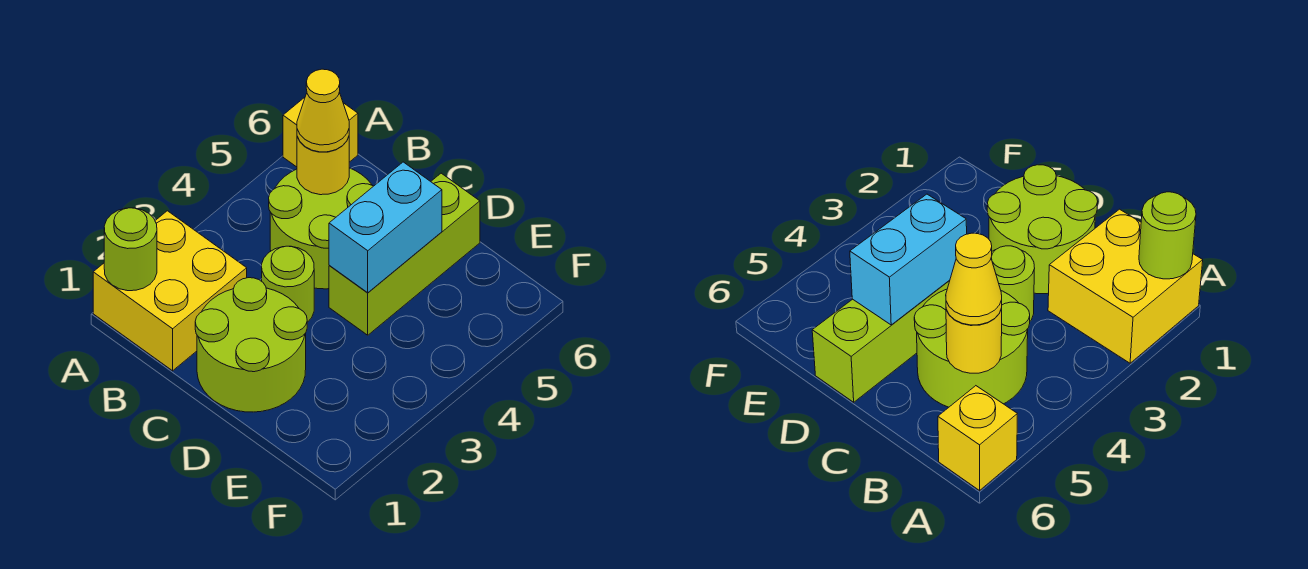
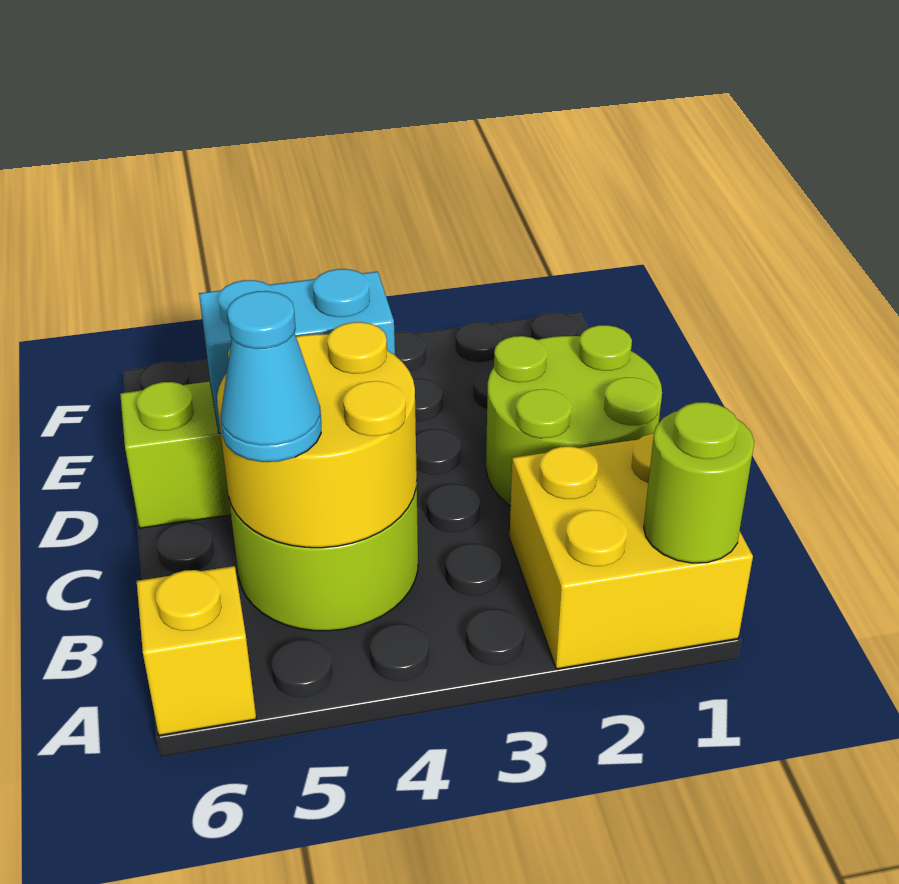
yellow round brick B5 level 2 -> yellow round brick B4:C5 level 2
yellow cone B5 level 3 -> cyan cone B5 level 3
lime round brick C3 level 1 -> none

